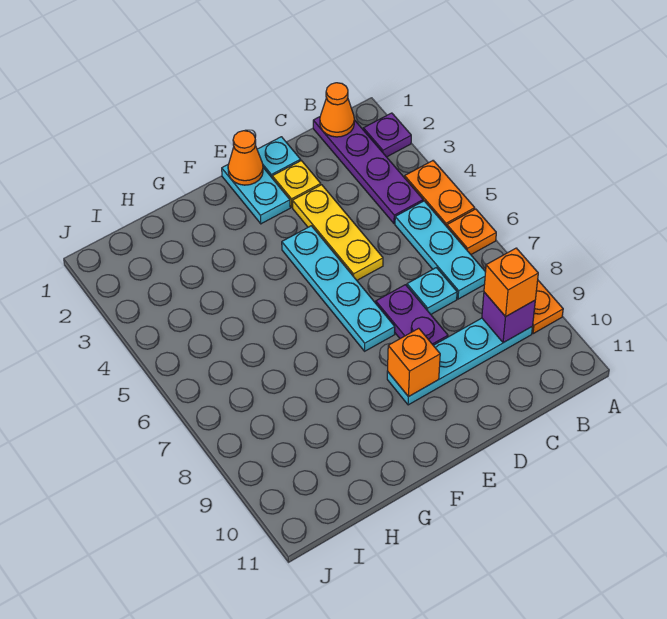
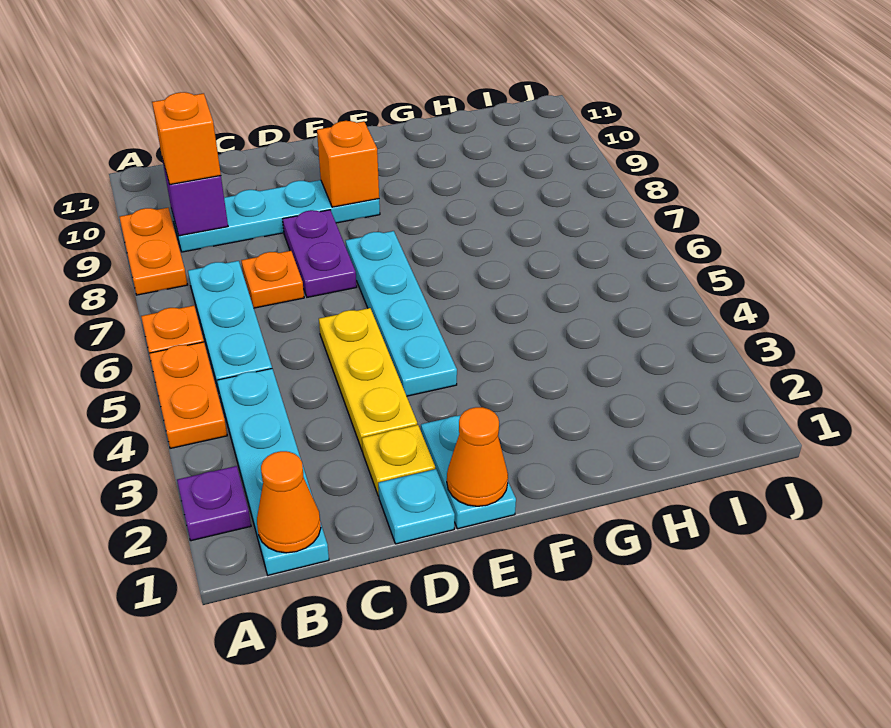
purple plate B1:B4 level 1 -> cyan plate B1:B4 level 1
cyan plate C7 level 1 -> orange plate C7 level 1

